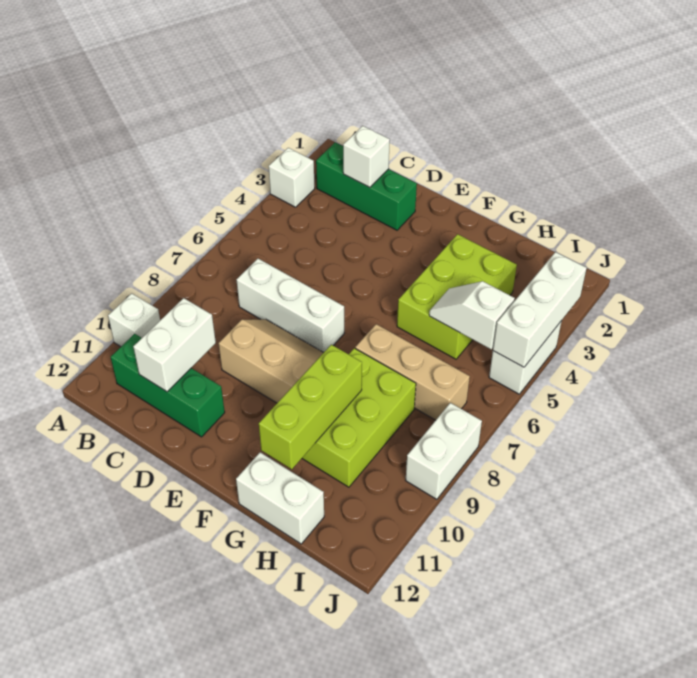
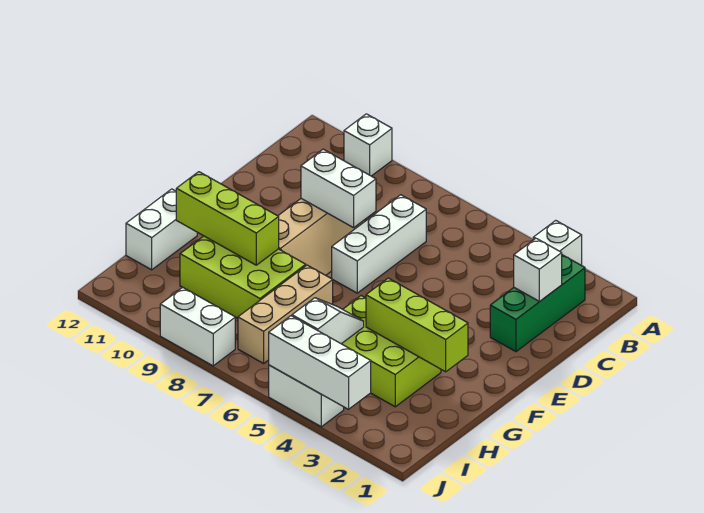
green brick B11:D11 level 1 -> none
white brick C10:C11 level 2 -> white brick D8:D9 level 2
none -> lime brick G2:G4 level 2

